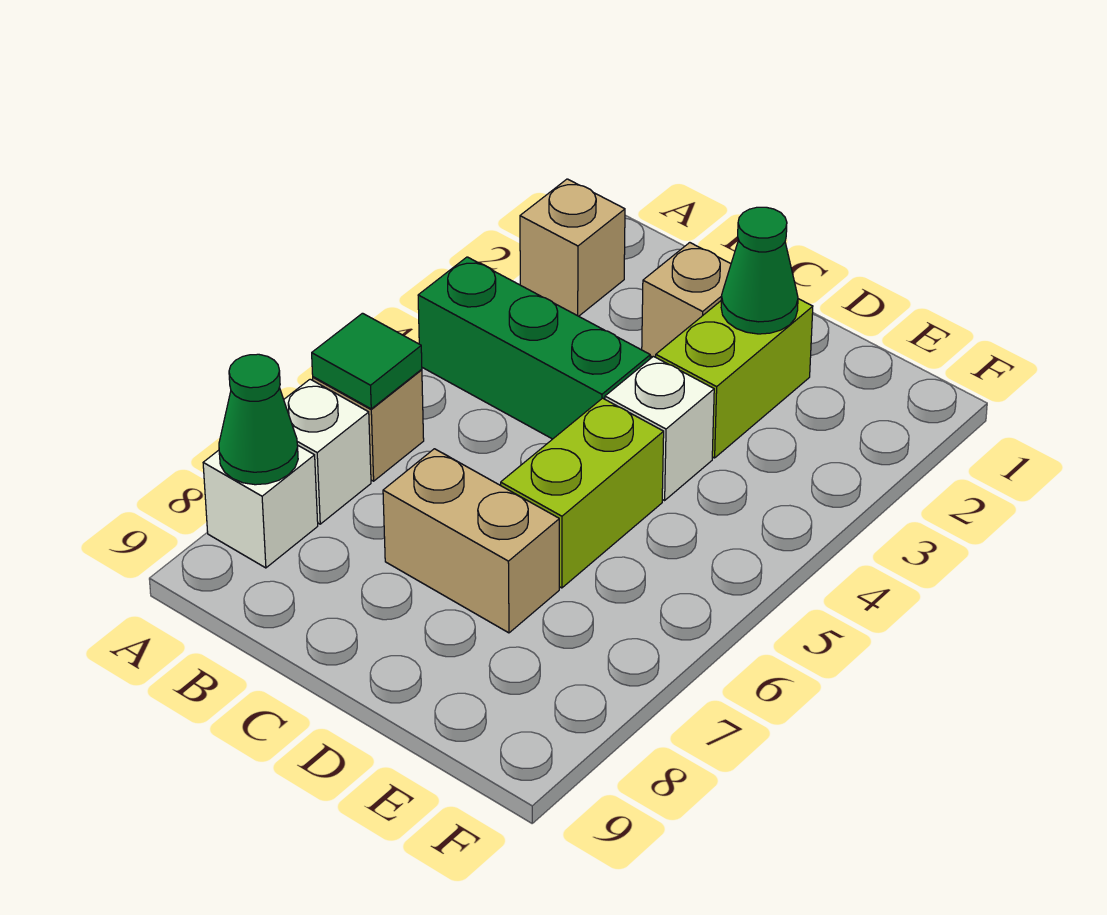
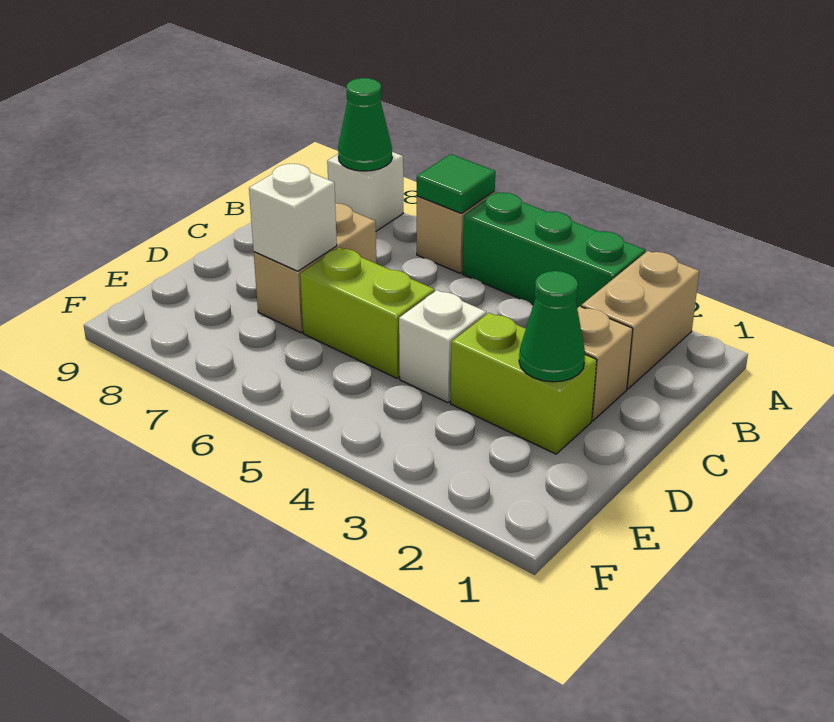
tan brick A2 level 1 -> tan brick A2:B2 level 1
green brick A4:C4 level 1 -> green brick A3:A5 level 1
white brick A7 level 1 -> white brick D7 level 2

